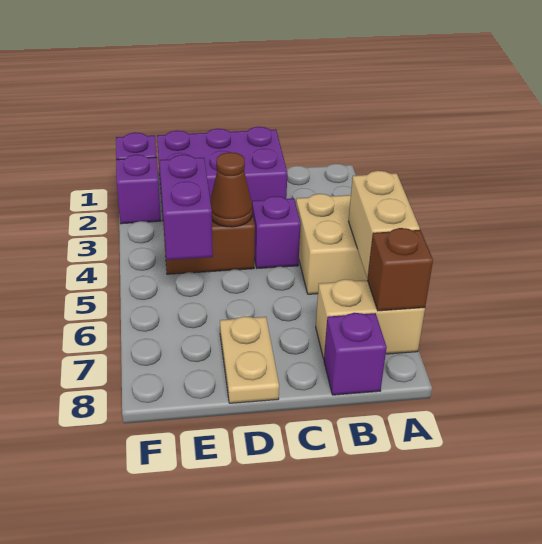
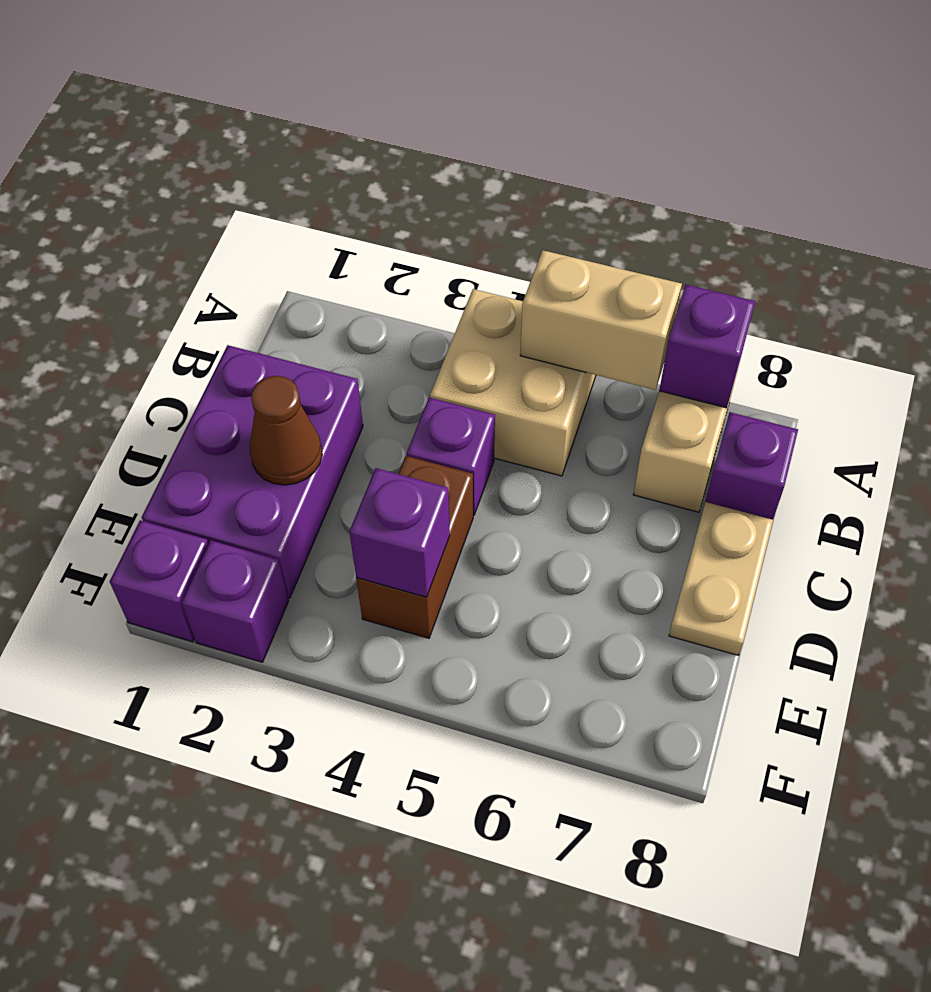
brown brick A7 level 2 -> purple brick A7 level 2
brown cone D4 level 2 -> brown cone D2 level 2
tan plate D7:D8 level 1 -> tan plate C8:D8 level 1
purple brick E4:E5 level 2 -> purple brick E4 level 2

